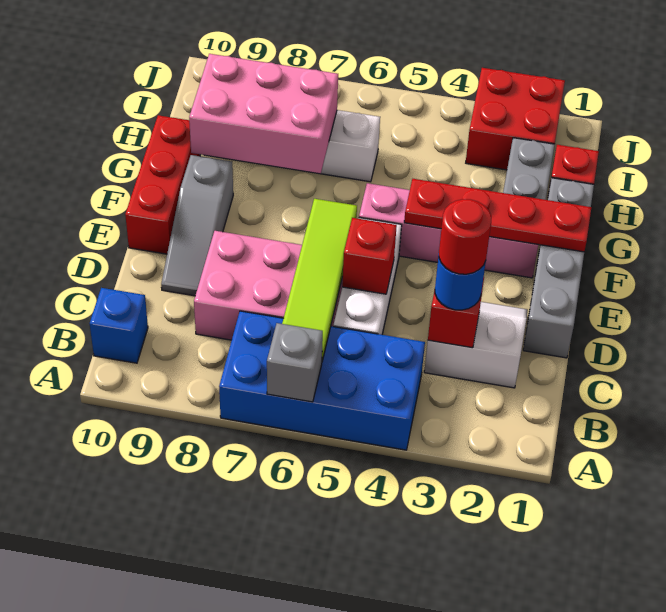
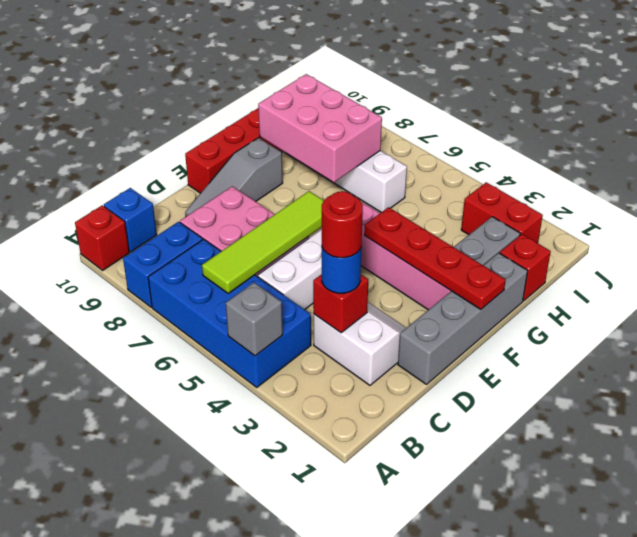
grey brick A6 level 2 -> grey brick A4 level 2
none -> blue brick A8:B8 level 1
red brick D5 level 2 -> red brick A10 level 1
red brick I2:J3 level 1 -> red brick I2:I3 level 1

